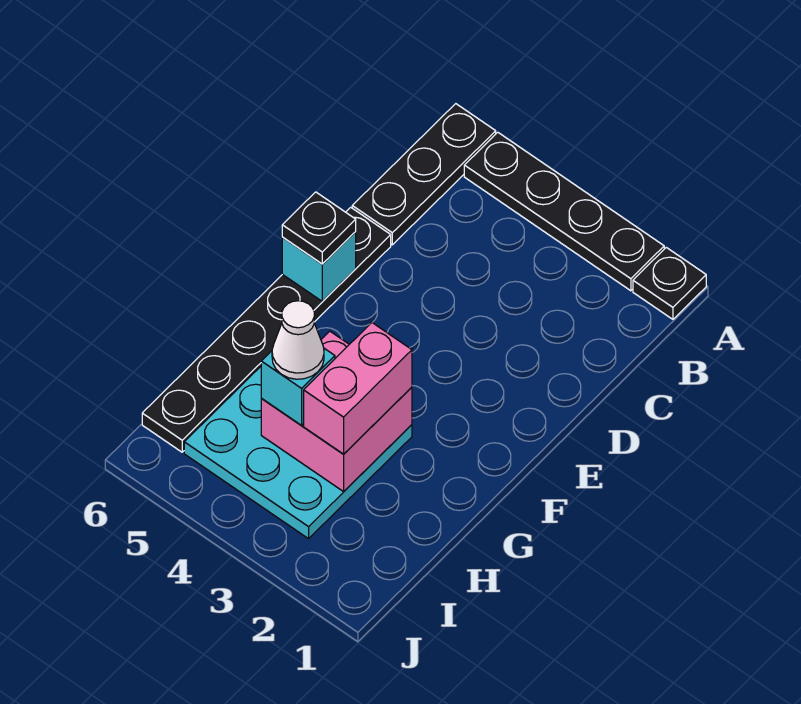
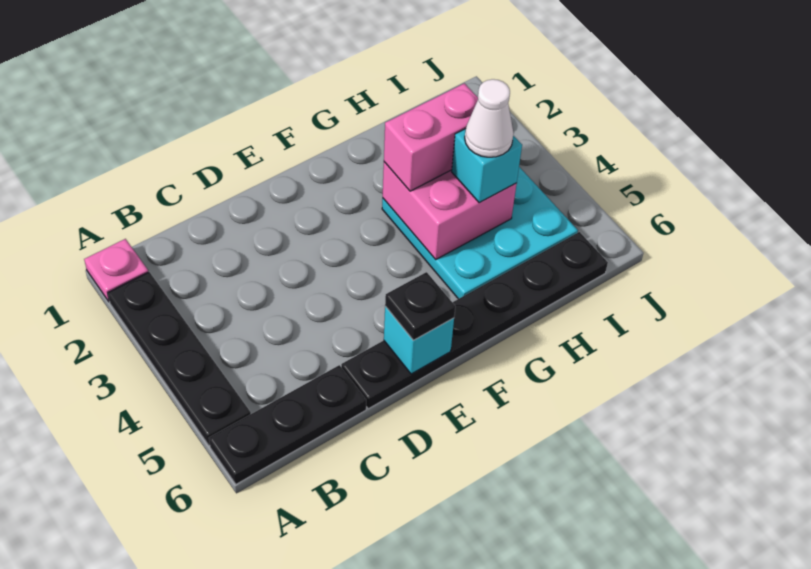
black plate A1 level 1 -> pink plate A1 level 1

